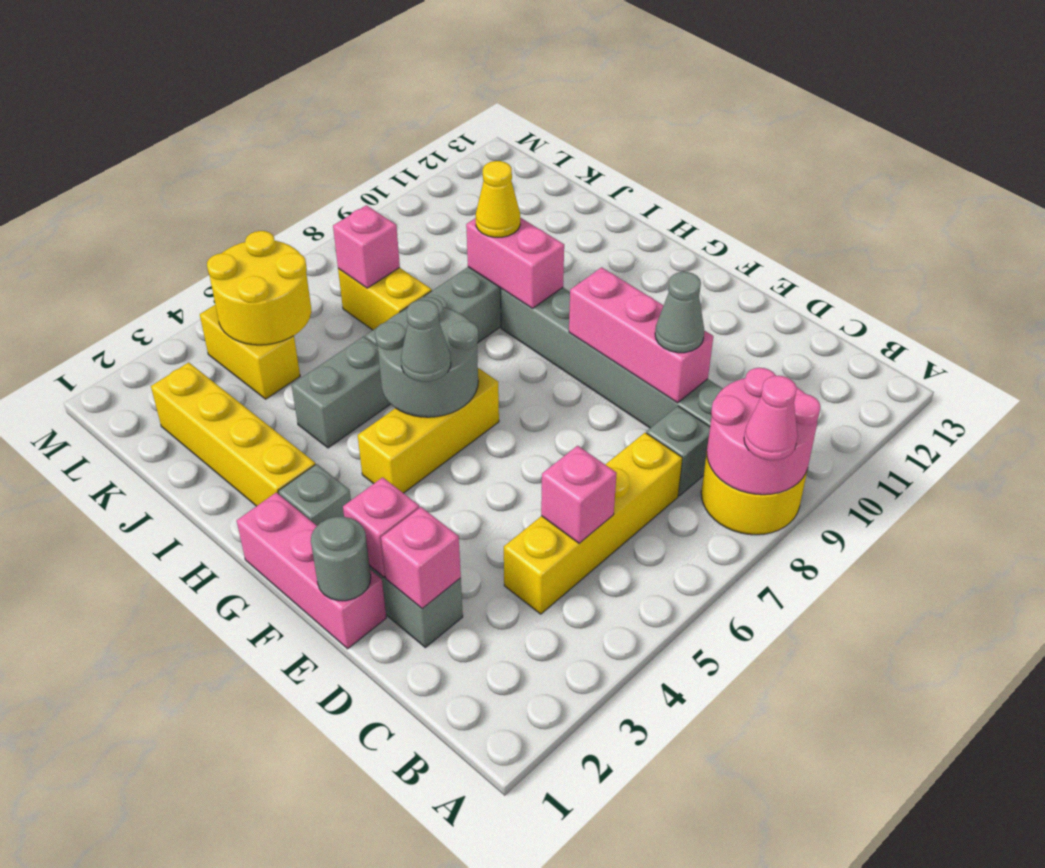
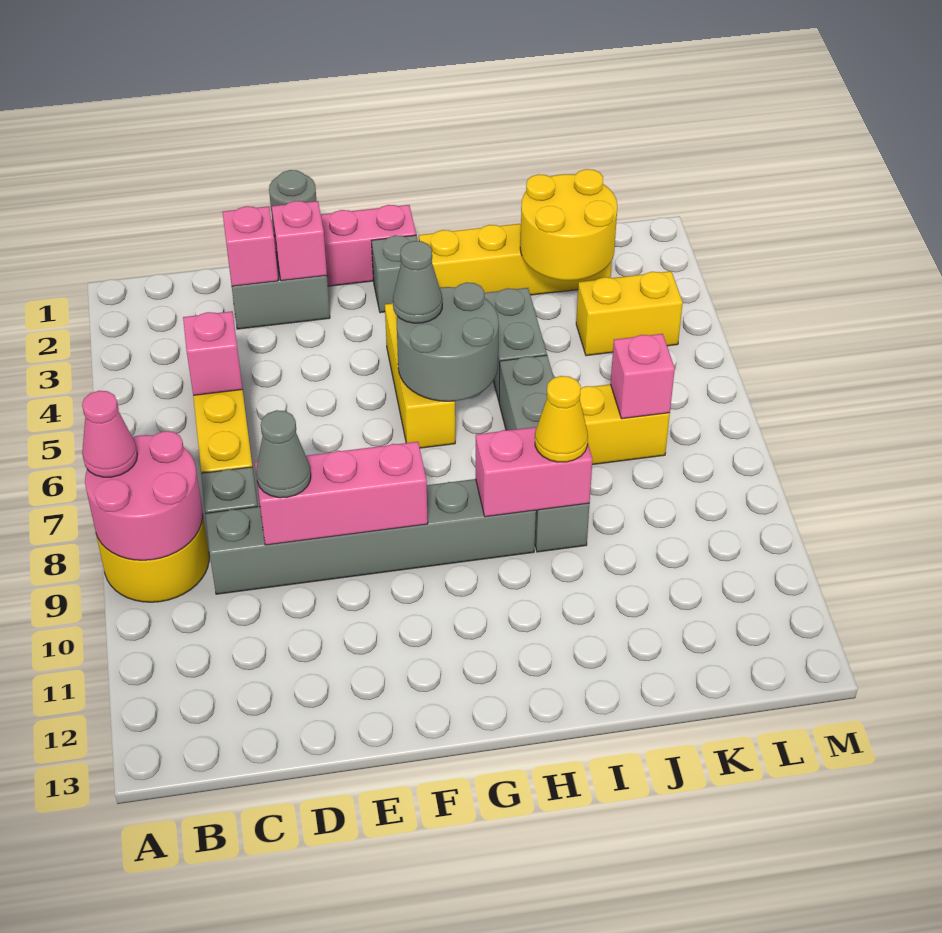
yellow round brick K4:L5 level 2 -> yellow round brick J2:K3 level 2

